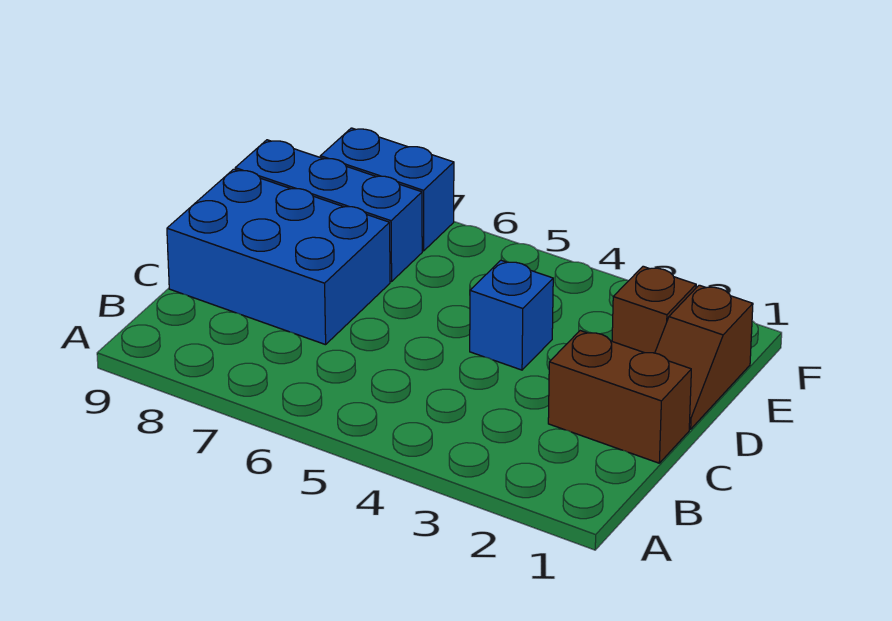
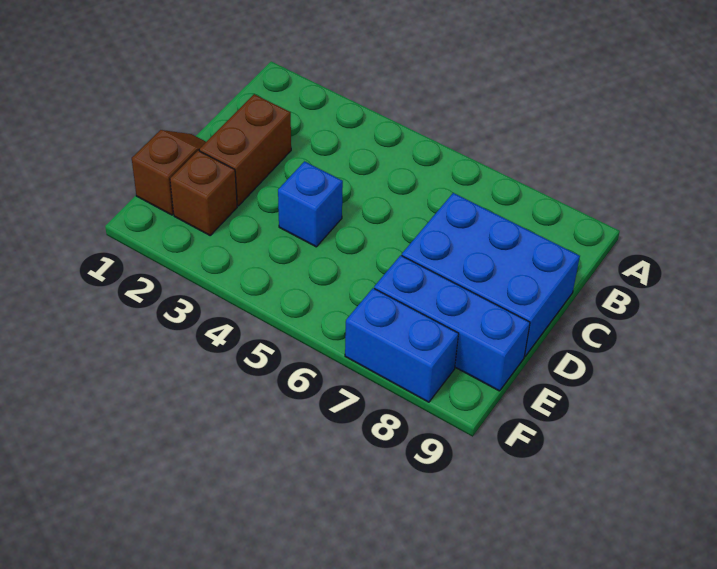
brown brick C1:C2 level 1 -> brown brick C2:D2 level 1

